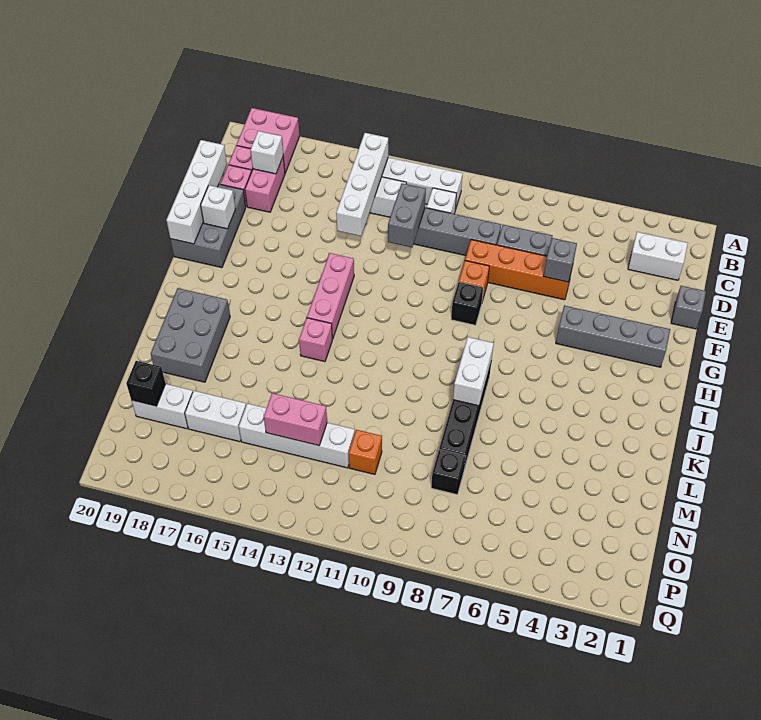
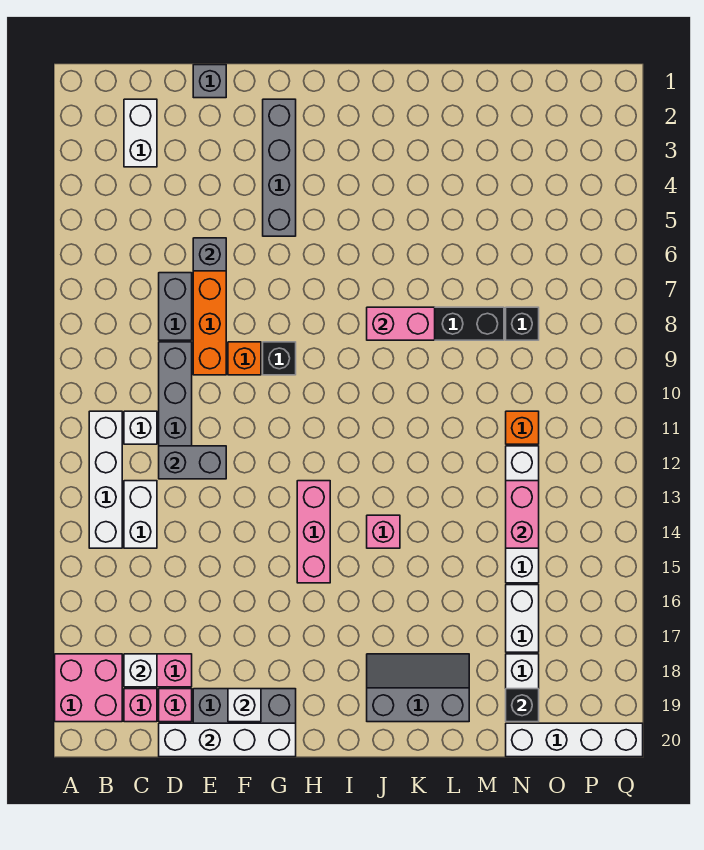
white brick B14:E14 level 2 -> white brick N20:Q20 level 1
pink brick G14:I14 level 1 -> pink brick H13:H15 level 1
white brick J8:K8 level 2 -> pink brick J8:K8 level 2
grey brick J18:L19 level 1 -> grey slope J18:L19 level 1 top 19

